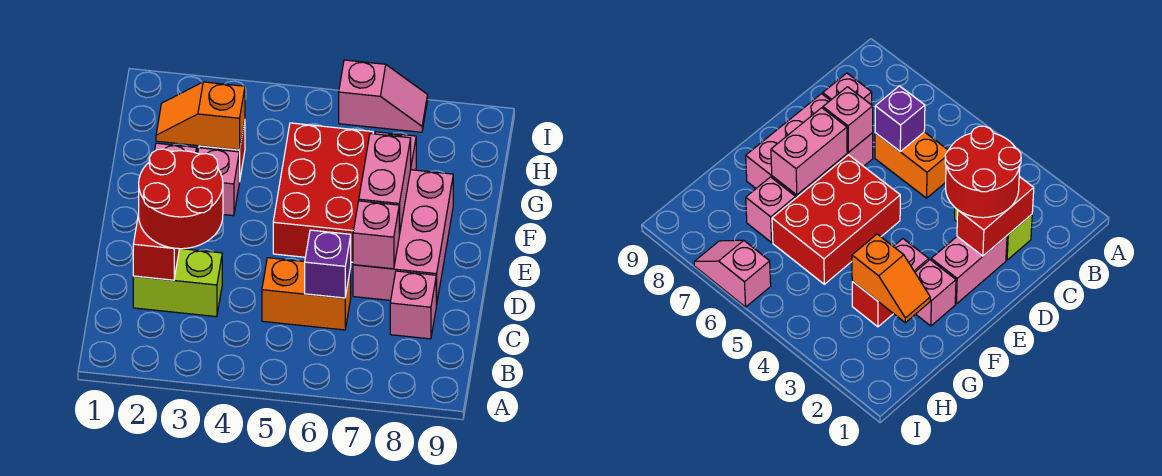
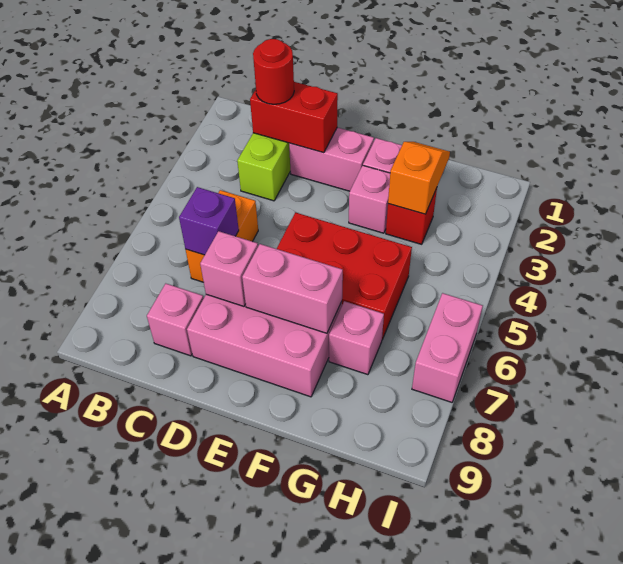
red round brick C2:D3 level 3 -> red round brick C2 level 3
pink slope I6:I7 level 1 top 6 -> pink brick I6:I7 level 1

